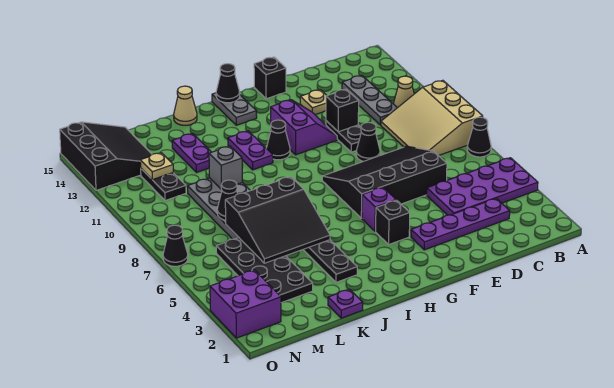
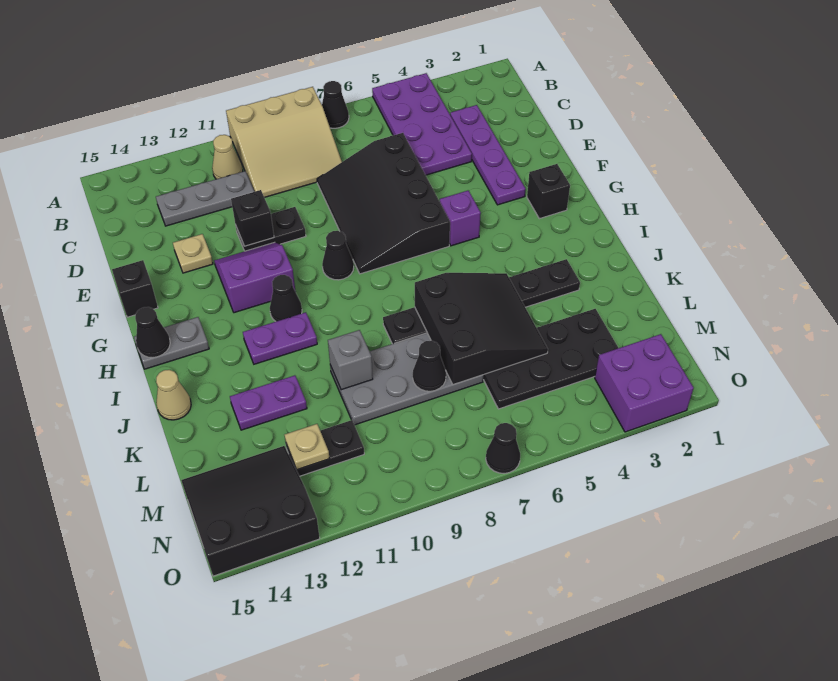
black cone E9 level 1 -> black cone G9 level 1
black brick G4 level 1 -> black brick G2 level 1
purple plate K1 level 1 -> none

